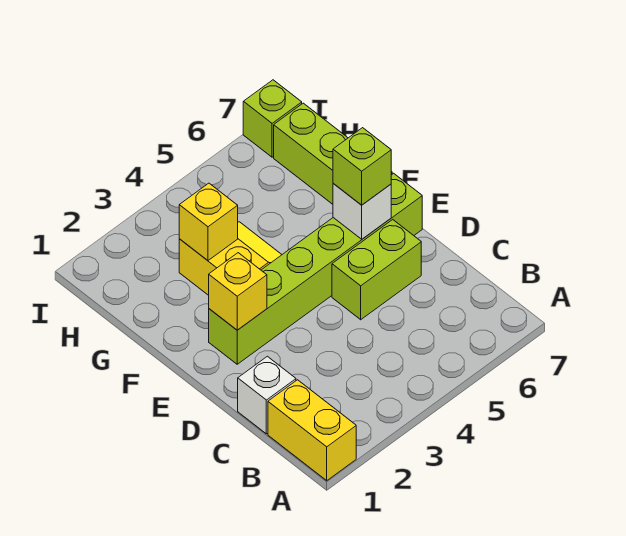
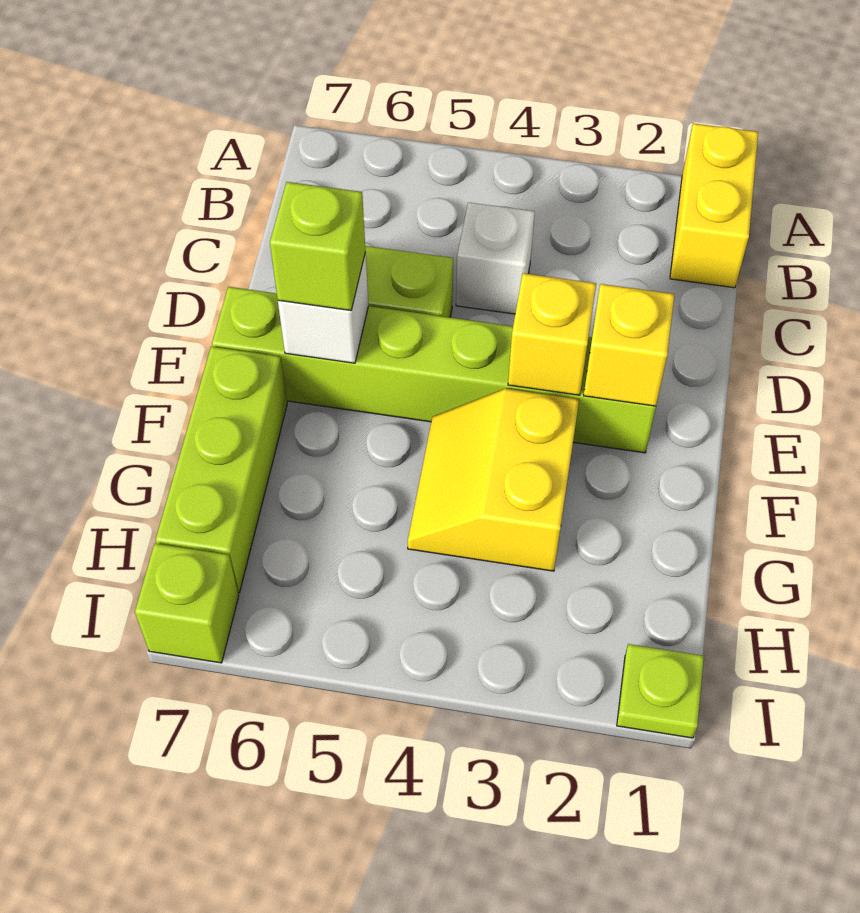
white brick C1 level 1 -> white brick C4 level 1
yellow brick G3 level 2 -> yellow brick E3 level 2
none -> lime plate I1 level 1

